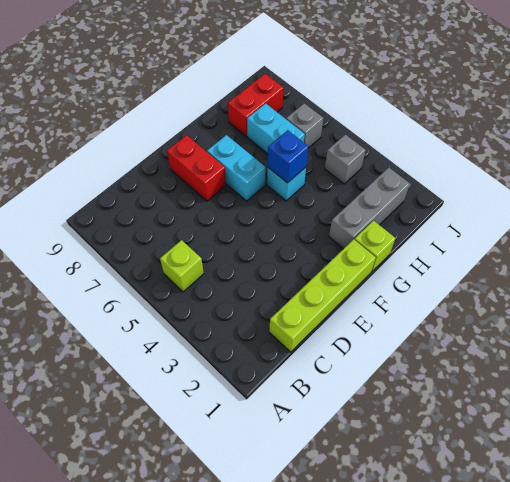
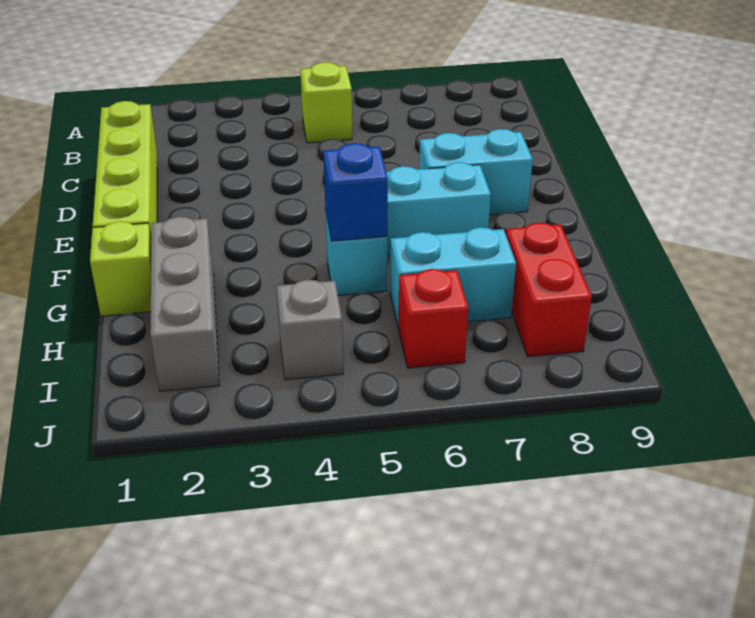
red brick E7:E8 level 1 -> cyan brick E7:E8 level 1
grey brick I6 level 1 -> red brick I6 level 1

